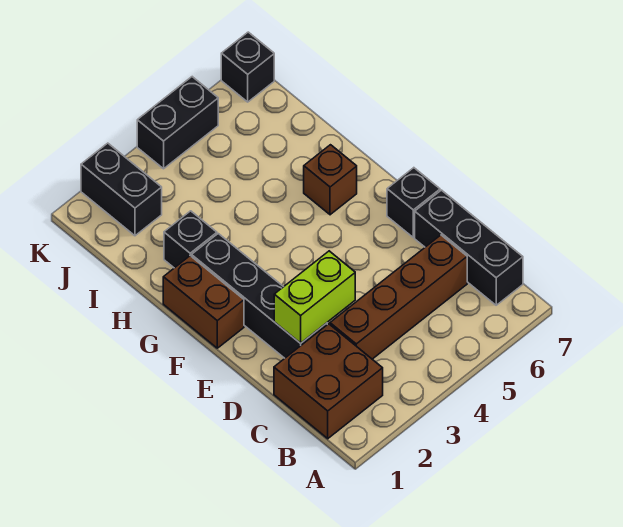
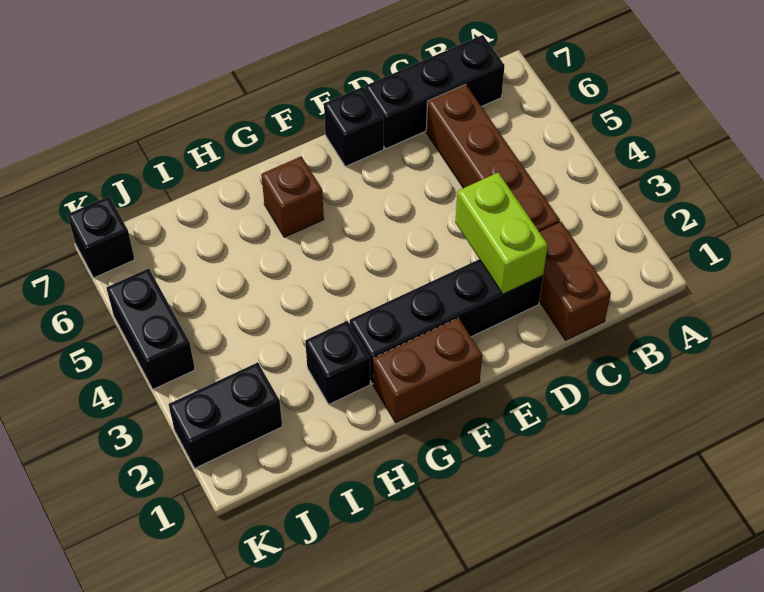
brown brick B1:C2 level 1 -> brown brick C1:C2 level 1

